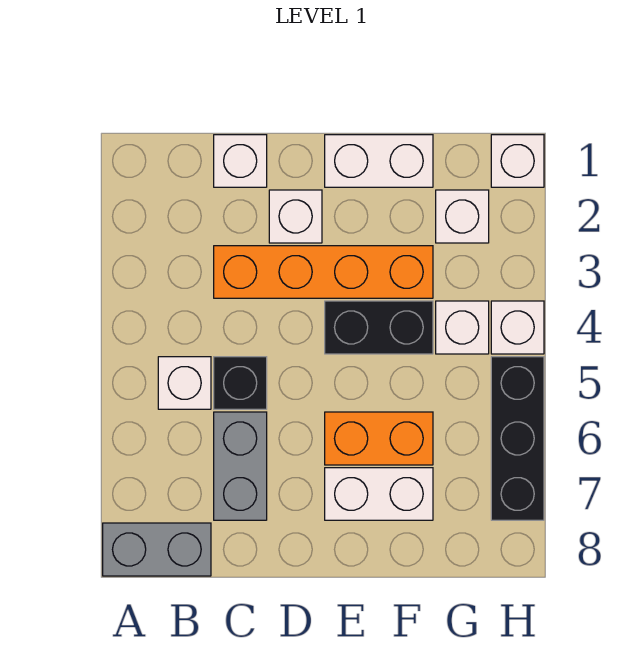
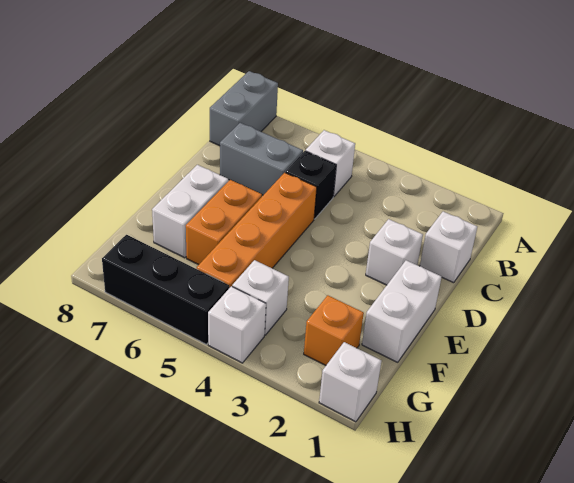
orange brick C3:F3 level 1 -> orange brick D5:G5 level 1
black brick E4:F4 level 1 -> none
white brick G2 level 1 -> orange brick G2 level 1

